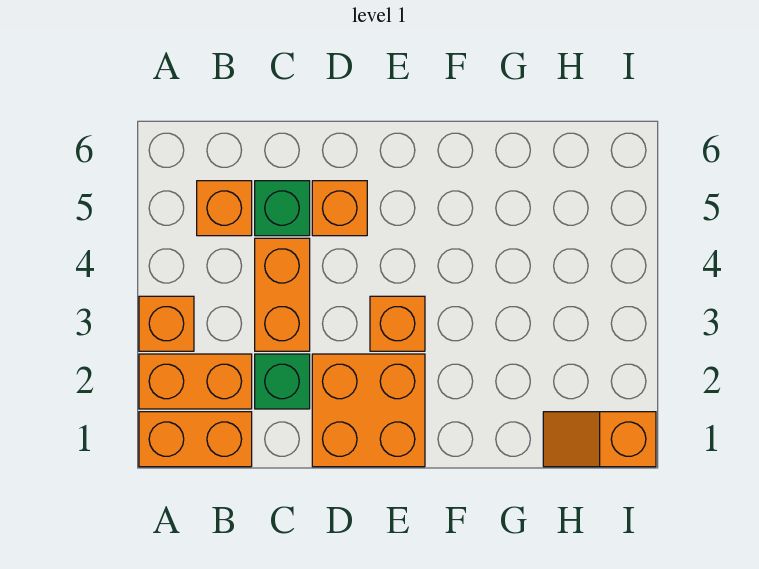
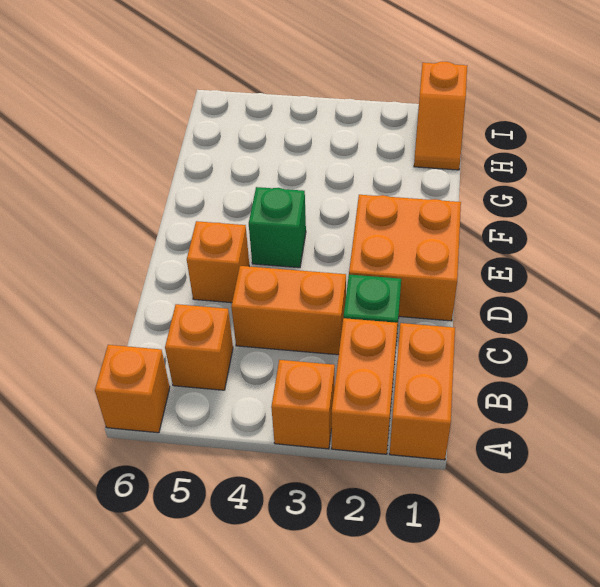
green brick C5 level 1 -> green brick E4 level 1
orange brick E3 level 1 -> orange brick A6 level 1

